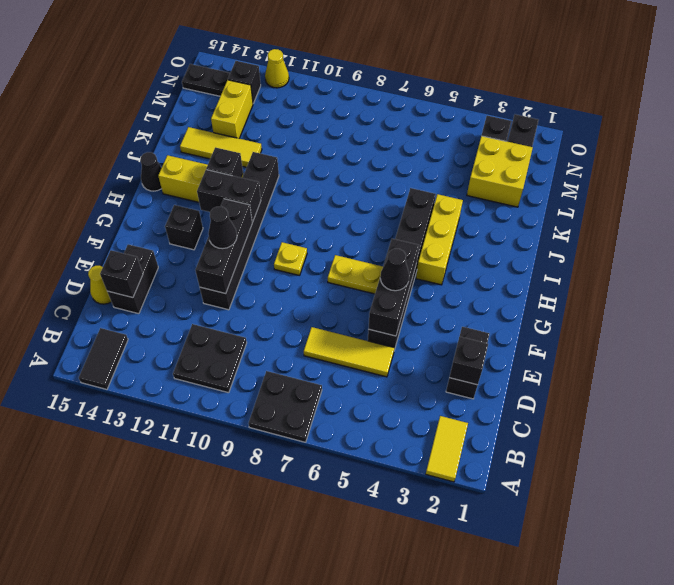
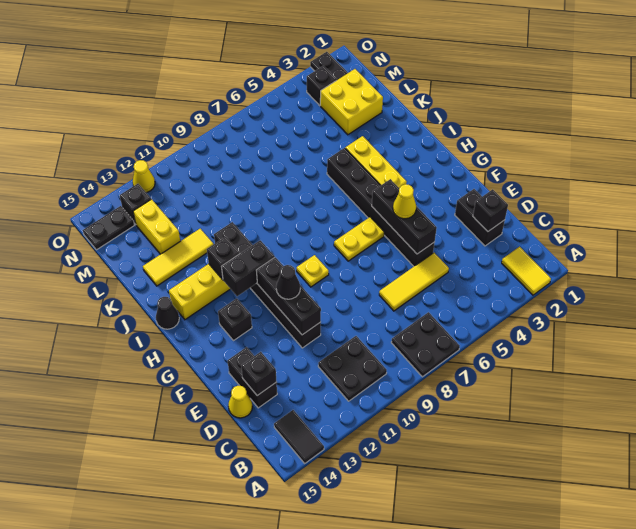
black cone F5 level 3 -> yellow cone F5 level 3

